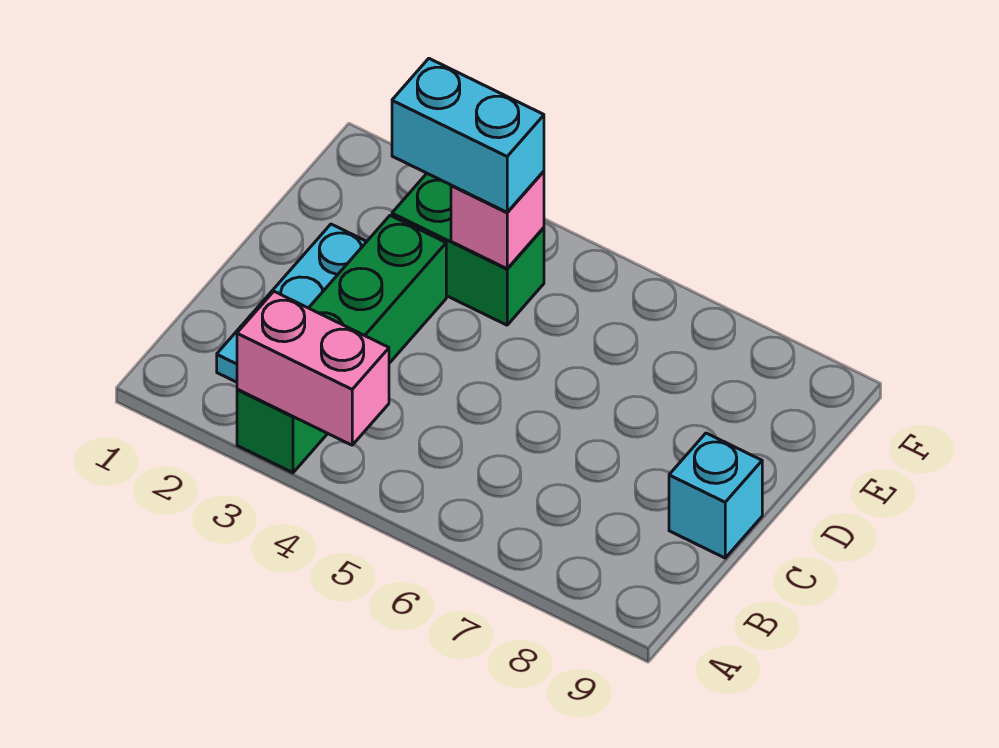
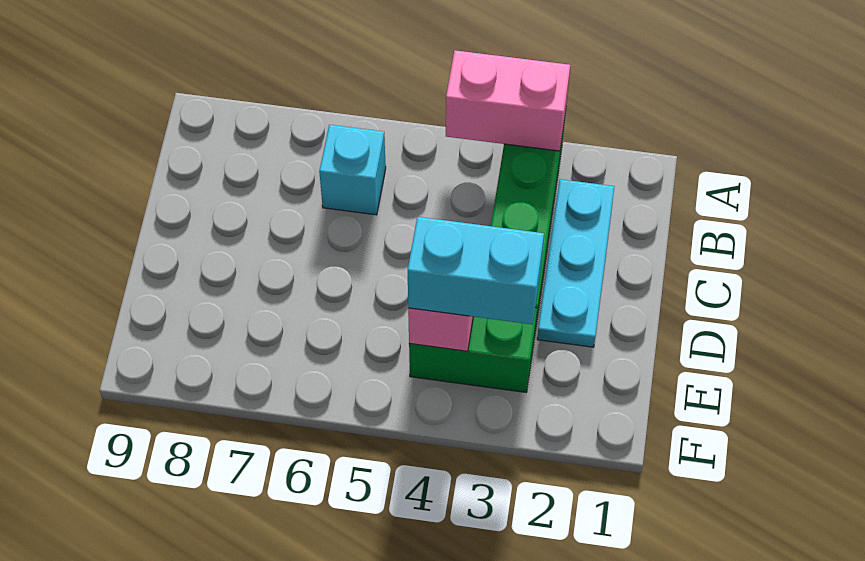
cyan brick C9 level 1 -> cyan brick B6 level 1

